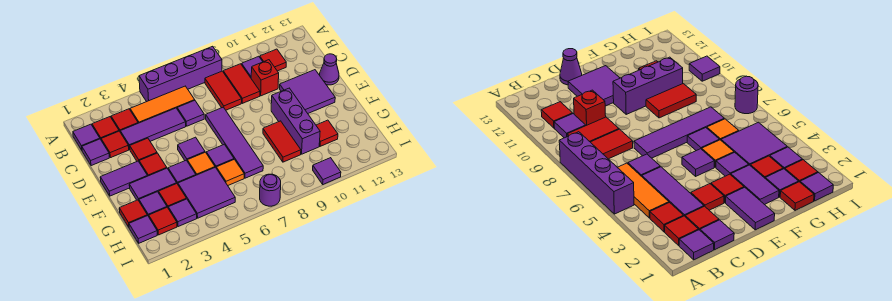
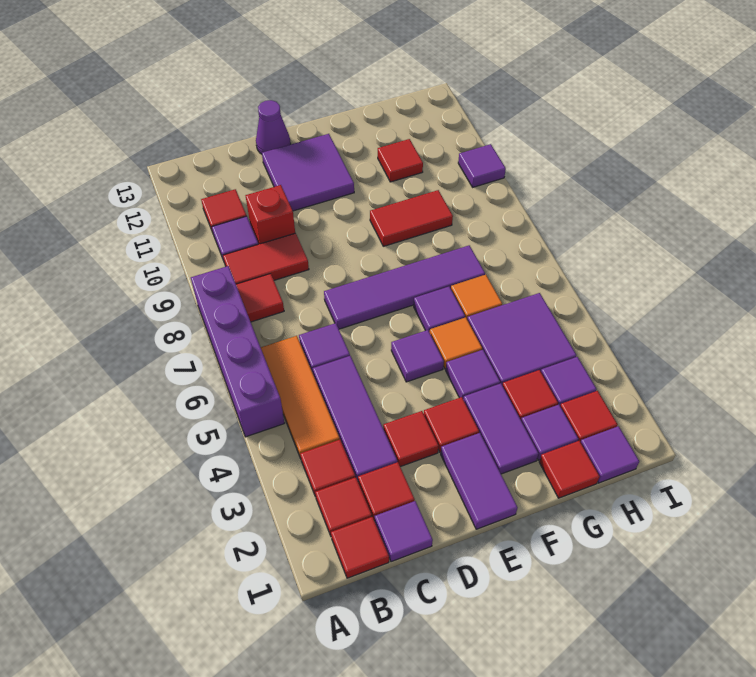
purple tile B1 level 1 -> red tile B1 level 1
red tile B8:C8 level 1 -> red tile B8 level 1
purple brick E10:G10 level 1 -> none
purple round brick I7 level 1 -> none

